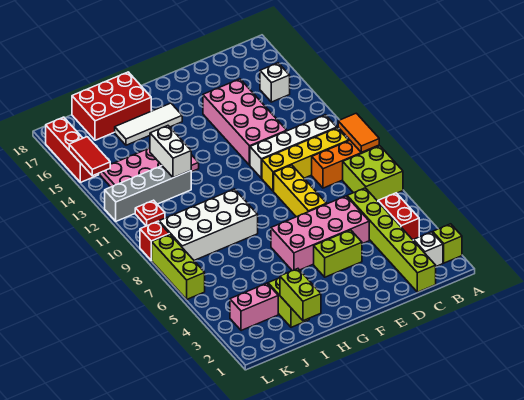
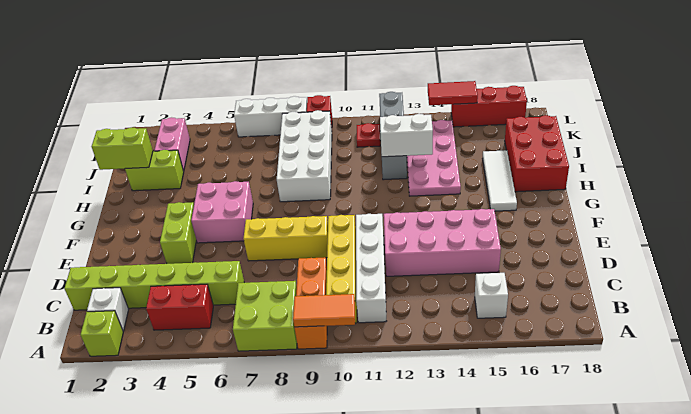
pink brick D5:G6 level 1 -> pink brick F5:G6 level 1
lime brick L6:L8 level 1 -> white brick L6:L8 level 1

